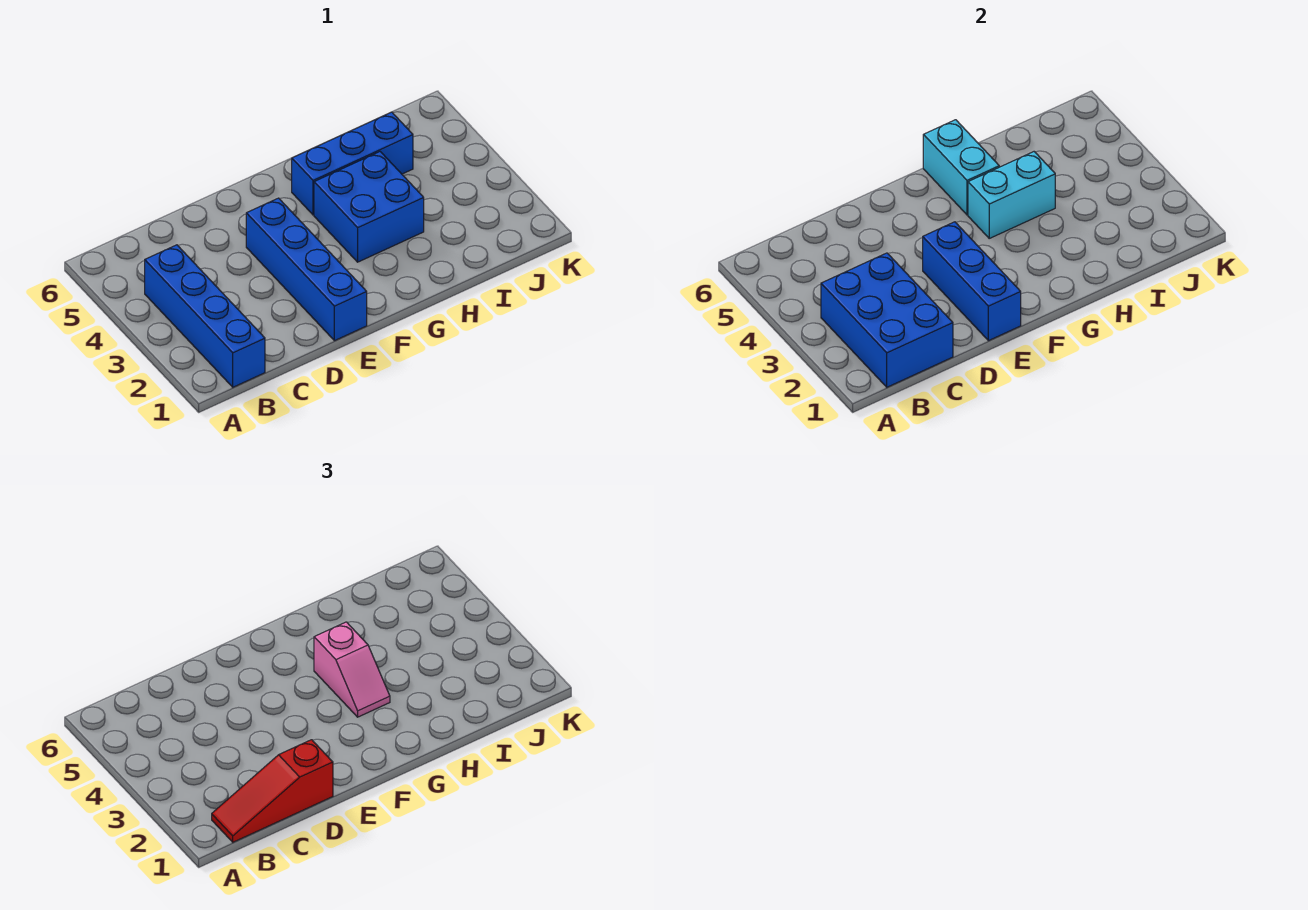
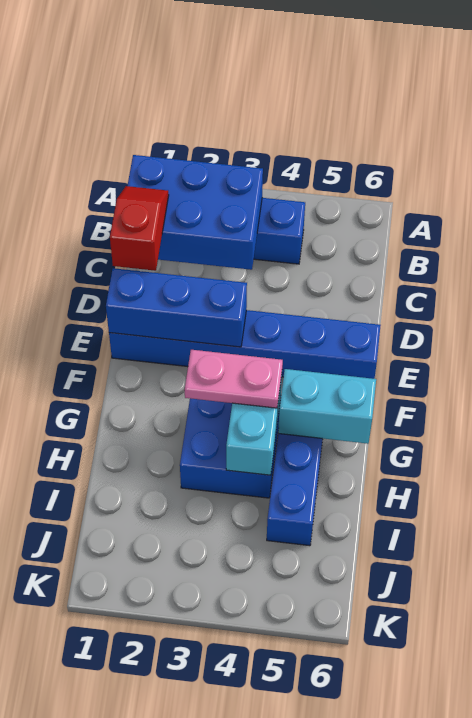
red slope B1:D1 level 3 top D -> red slope C1:D1 level 3 top D
blue brick E1:E4 level 1 -> blue brick E1:E6 level 1
pink slope G3:G4 level 3 top 4 -> pink plate G3:G4 level 3

